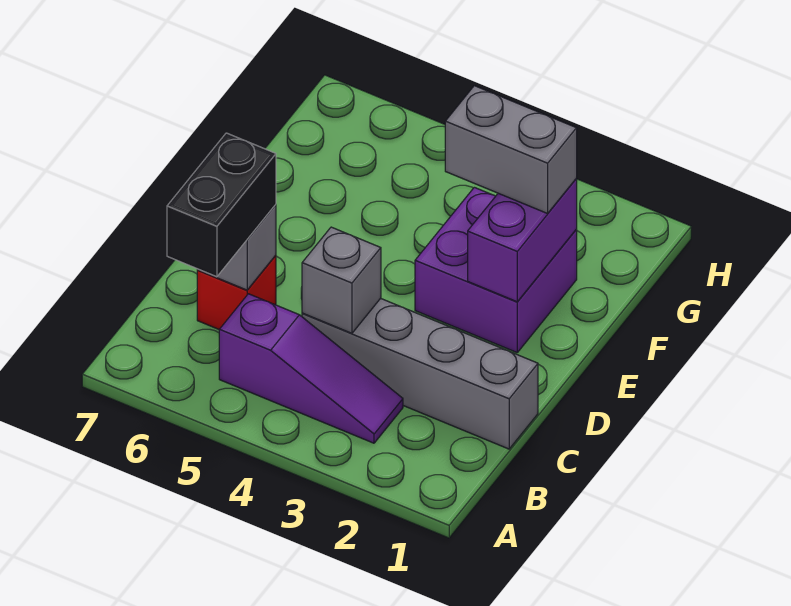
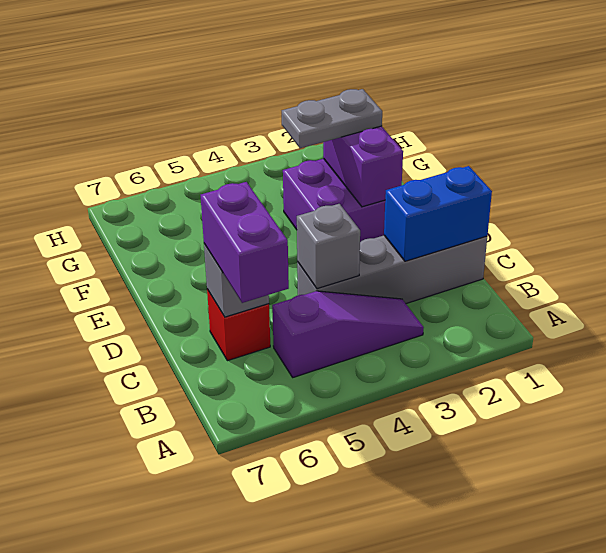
black brick B6:C6 level 3 -> purple brick B6:C6 level 3
none -> blue brick C1:C2 level 2
grey brick F2:F3 level 3 -> grey plate F2:F3 level 3

